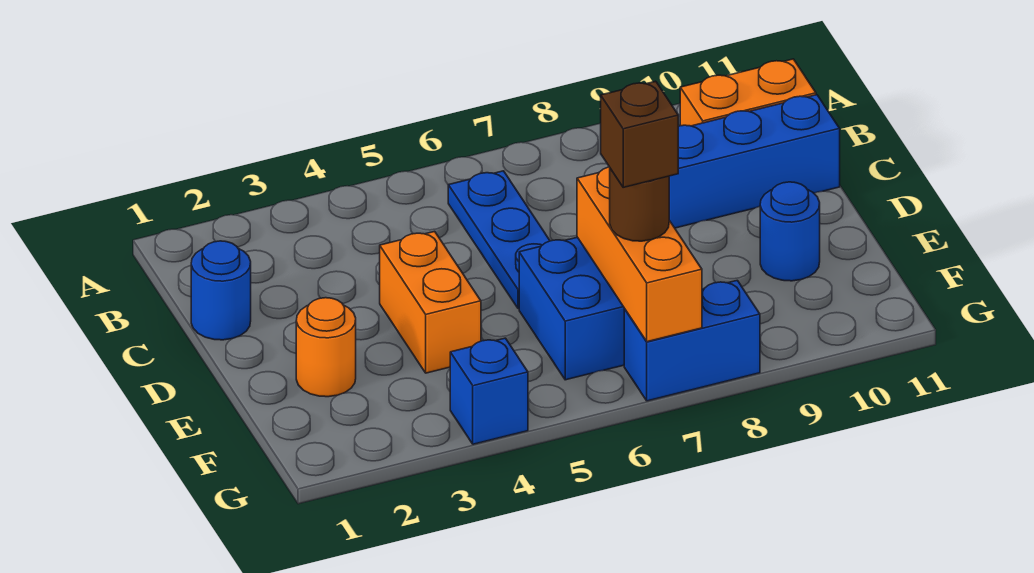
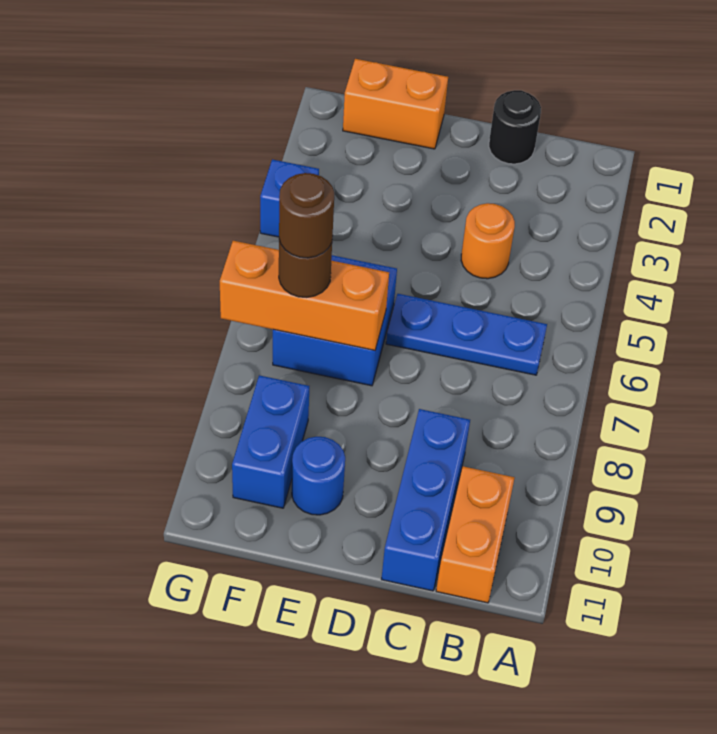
blue round brick C1 level 1 -> black round brick C1 level 1
orange brick D4:E4 level 1 -> orange brick E1:F1 level 1
orange round brick E2 level 1 -> orange round brick C4 level 1
brown brick F7 level 4 -> brown round brick F7 level 4
blue brick G7:G8 level 1 -> blue brick F9:F10 level 1

